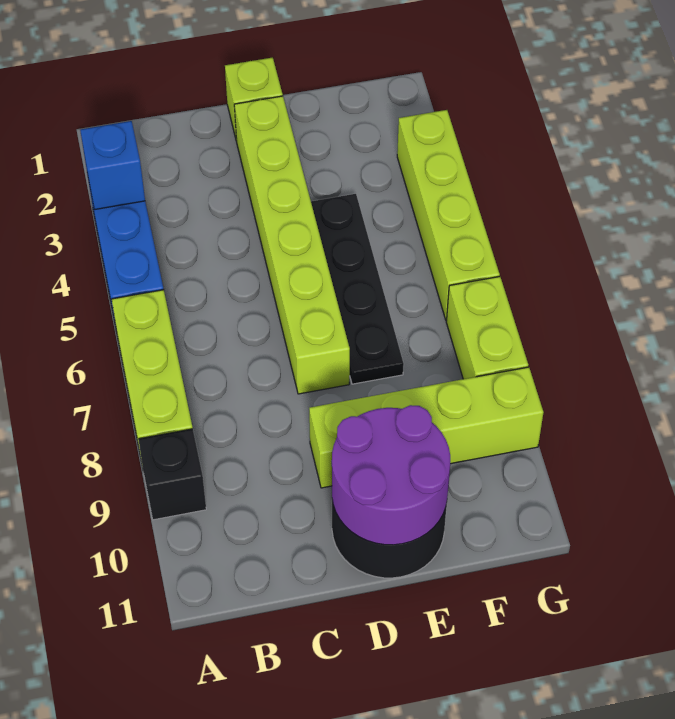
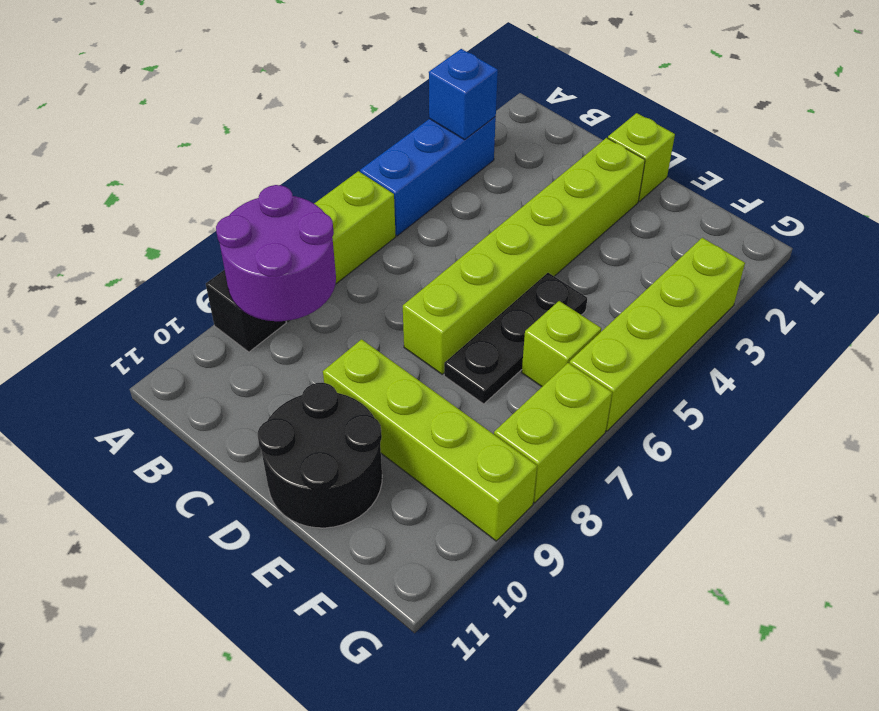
purple round brick D10:E11 level 2 -> purple round brick A8:B9 level 2
black plate E4:E7 level 1 -> black plate E5:E7 level 1
none -> lime brick F6 level 1

